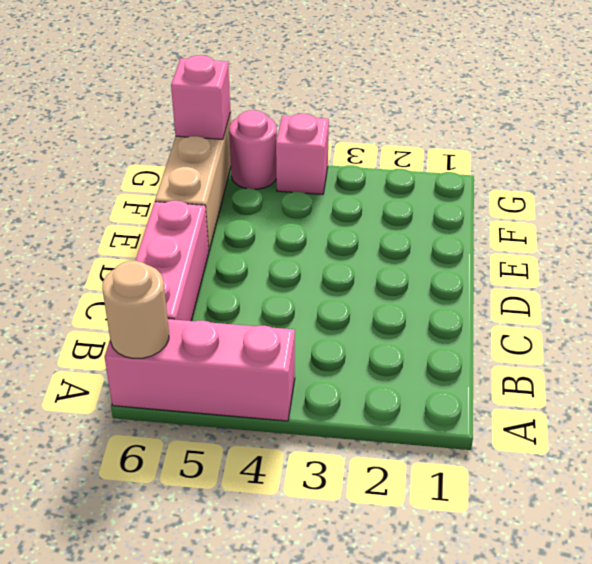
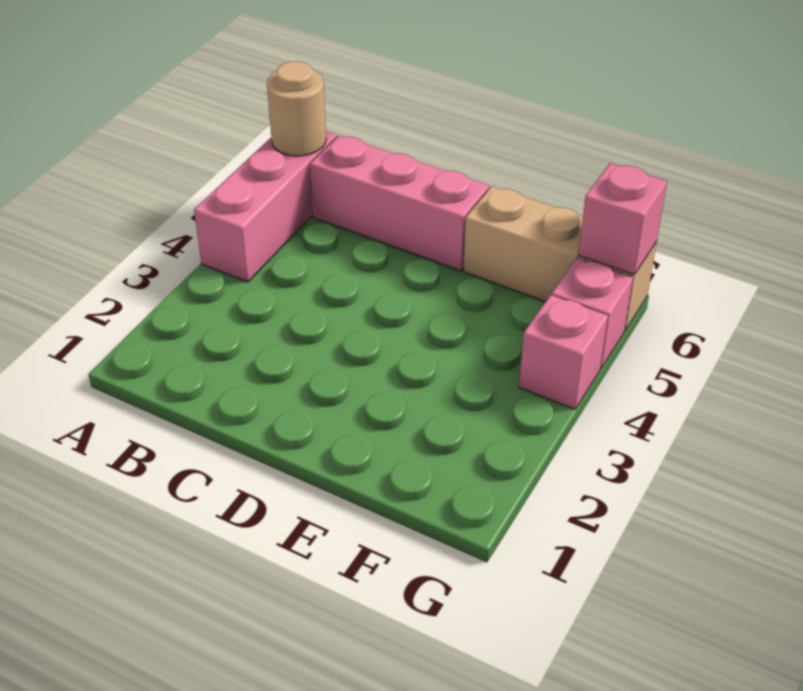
pink round brick G5 level 1 -> pink brick G5 level 1

